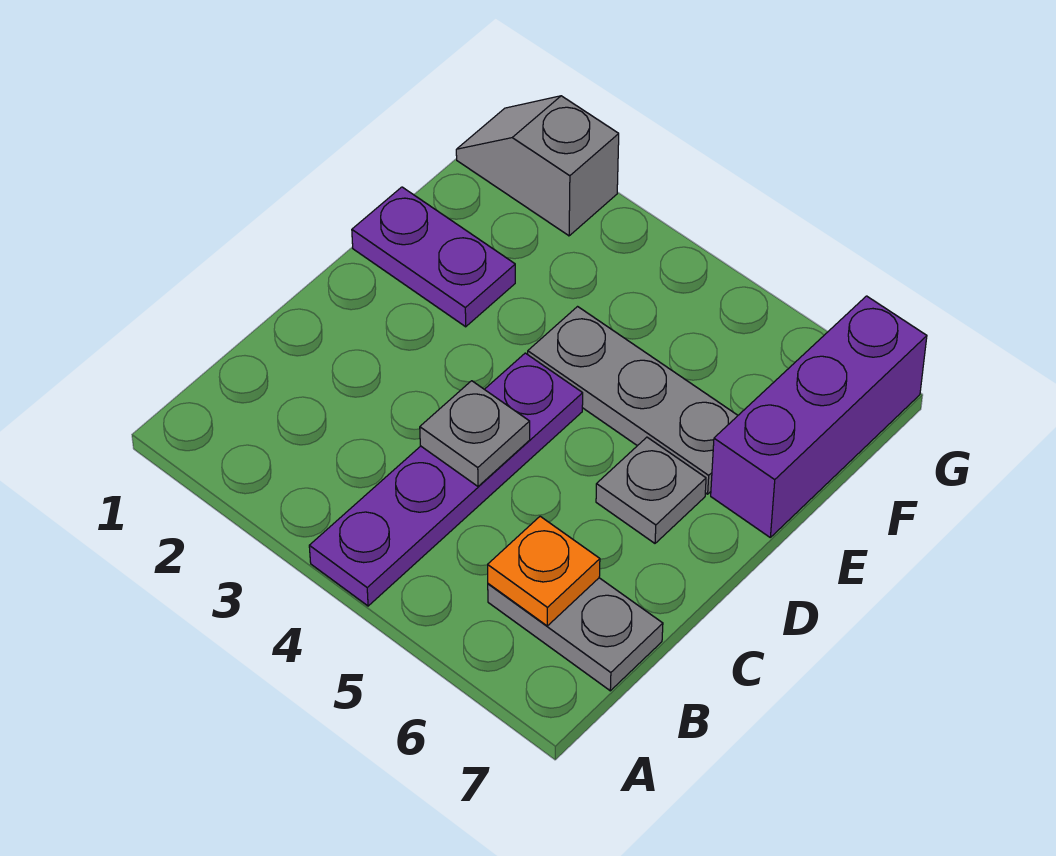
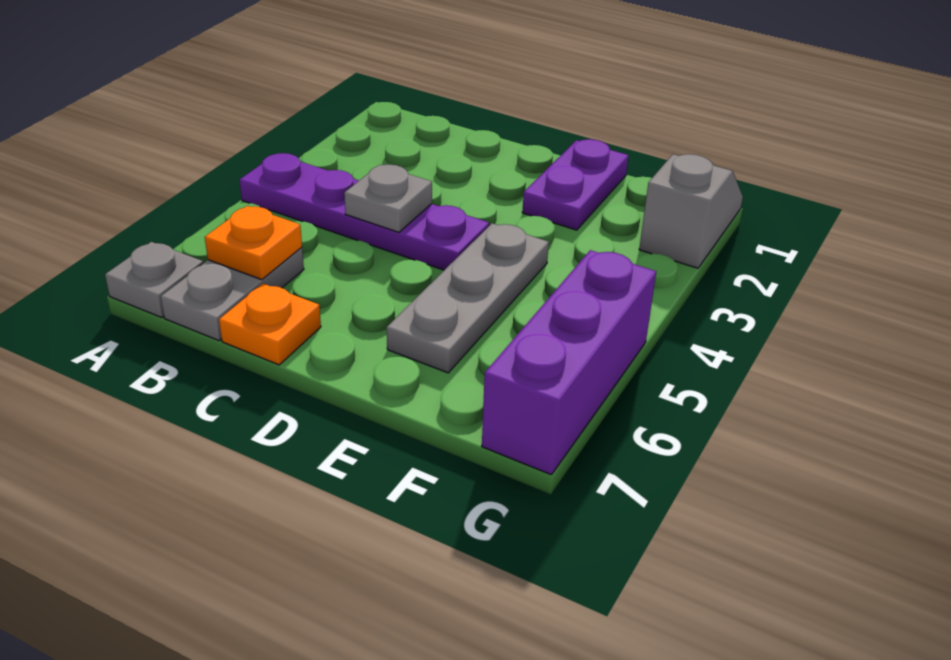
none -> orange plate C7 level 1
grey plate D6 level 1 -> grey plate A7 level 1
purple brick E7:G7 level 1 -> purple brick G5:G7 level 1

